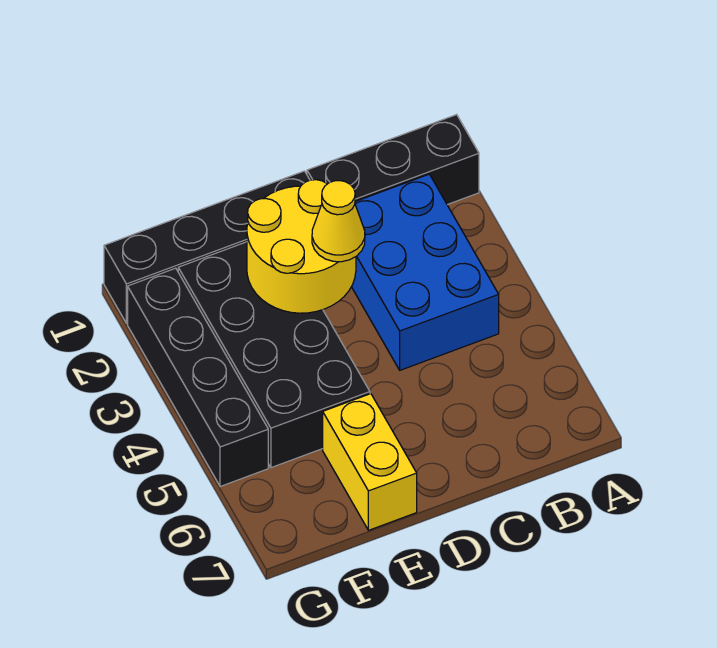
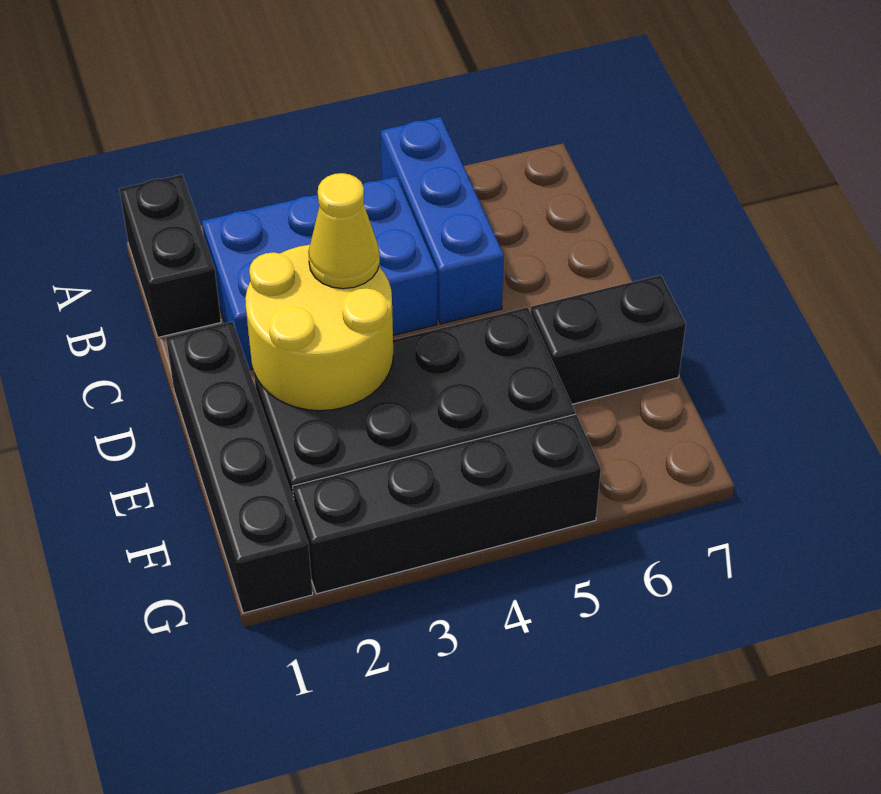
black brick A1:C1 level 1 -> black brick A1:B1 level 1
none -> blue brick A5:C5 level 1
yellow brick E6:E7 level 1 -> black brick E6:E7 level 1

